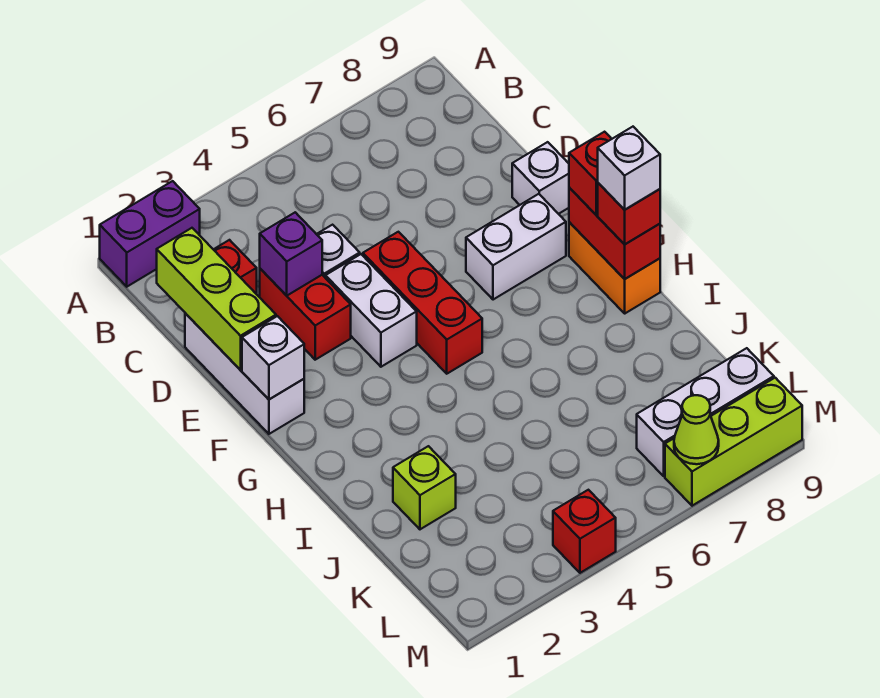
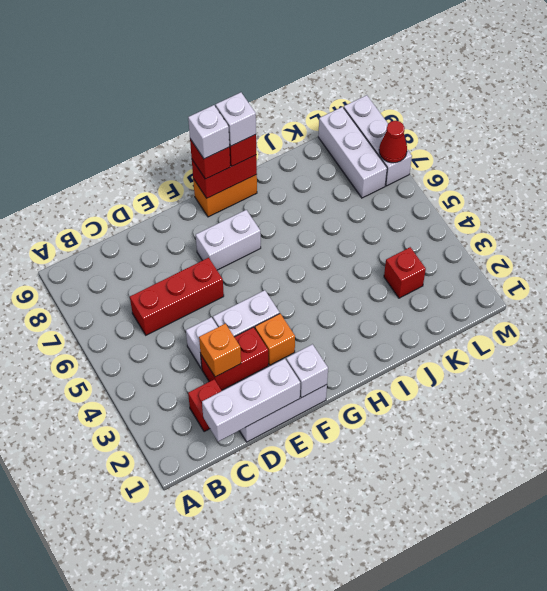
purple brick A1:A2 level 1 -> none
lime brick C1:E1 level 2 -> white brick C1:E1 level 2
purple brick D3 level 2 -> orange brick D3 level 2
red brick E5:G5 level 1 -> red brick C6:E6 level 1
white brick E9 level 1 -> white brick G9 level 4
none -> orange brick F3 level 1
white brick F7:F8 level 1 -> white brick F7:G7 level 1
lime brick J2 level 1 -> none
red brick M4 level 1 -> red brick K3 level 1
lime brick M7:M9 level 1 -> white brick M7:M9 level 1
lime cone M7 level 2 -> red cone M7 level 2

